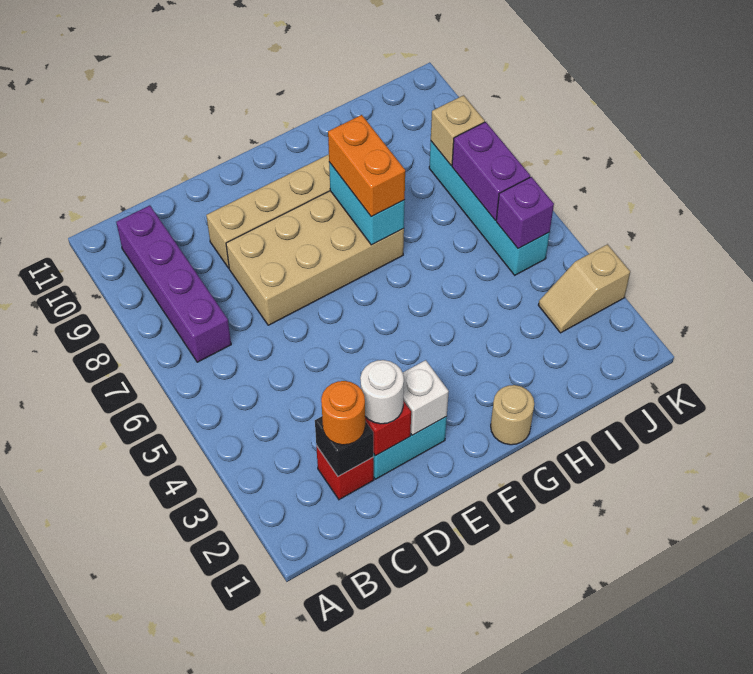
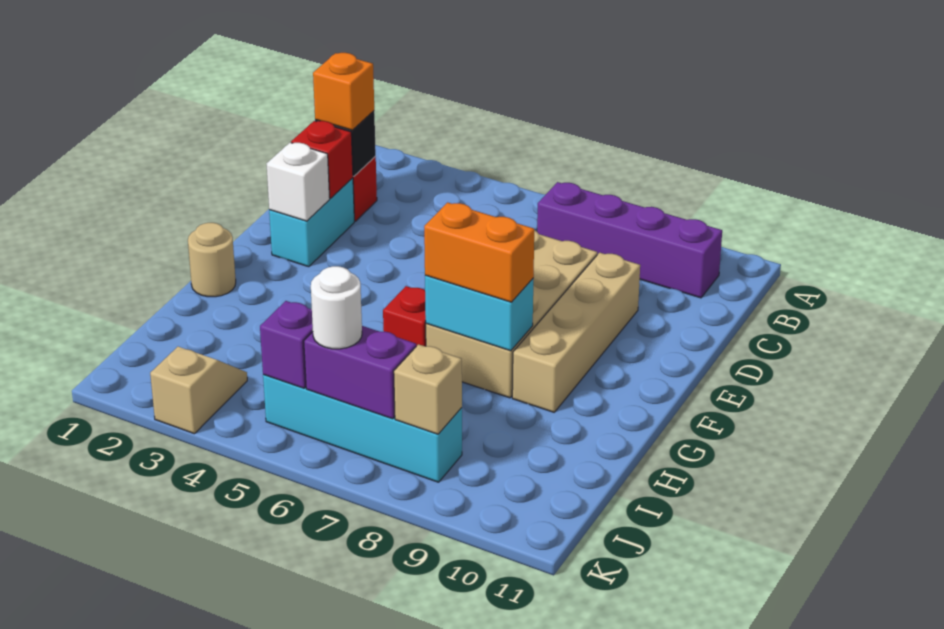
orange round brick C2 level 3 -> orange brick C2 level 3
white round brick D2 level 3 -> white round brick J6 level 3
none -> red brick G6 level 1

